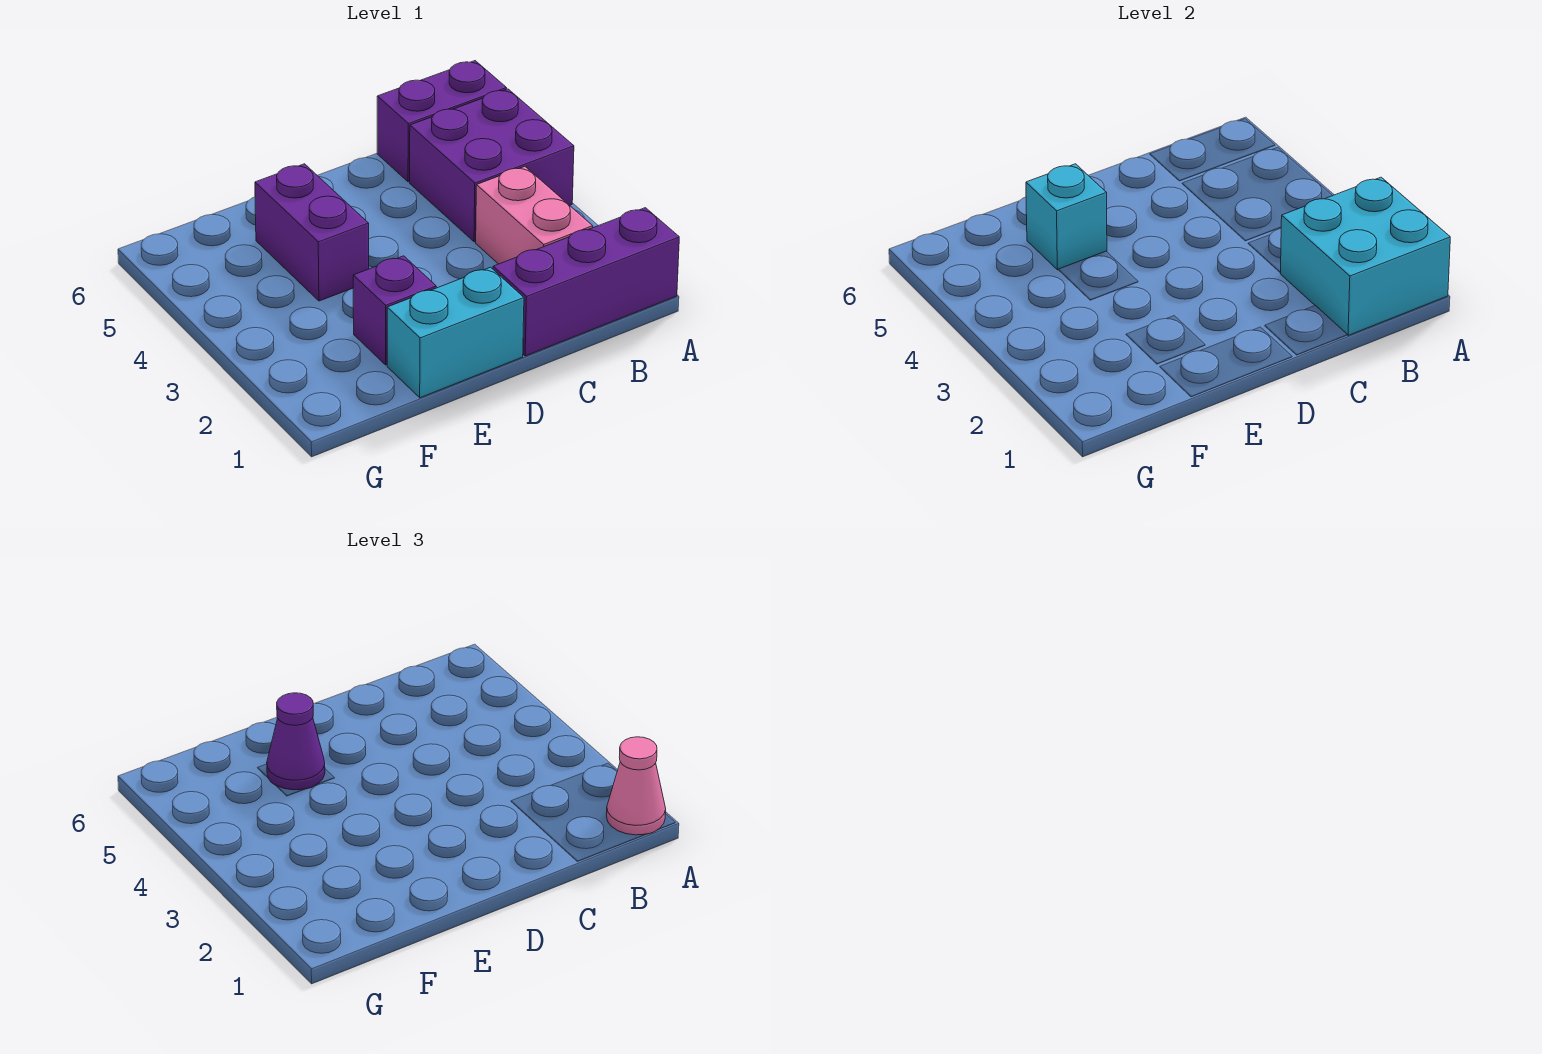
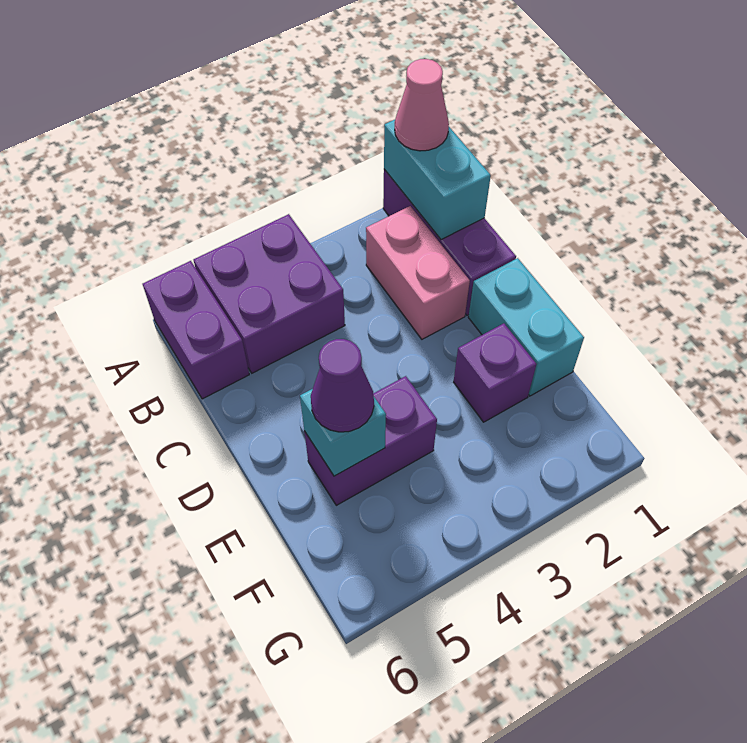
cyan brick A1:B2 level 2 -> cyan brick A1:B1 level 2
pink brick B2:B3 level 1 -> pink brick B2:C2 level 1

